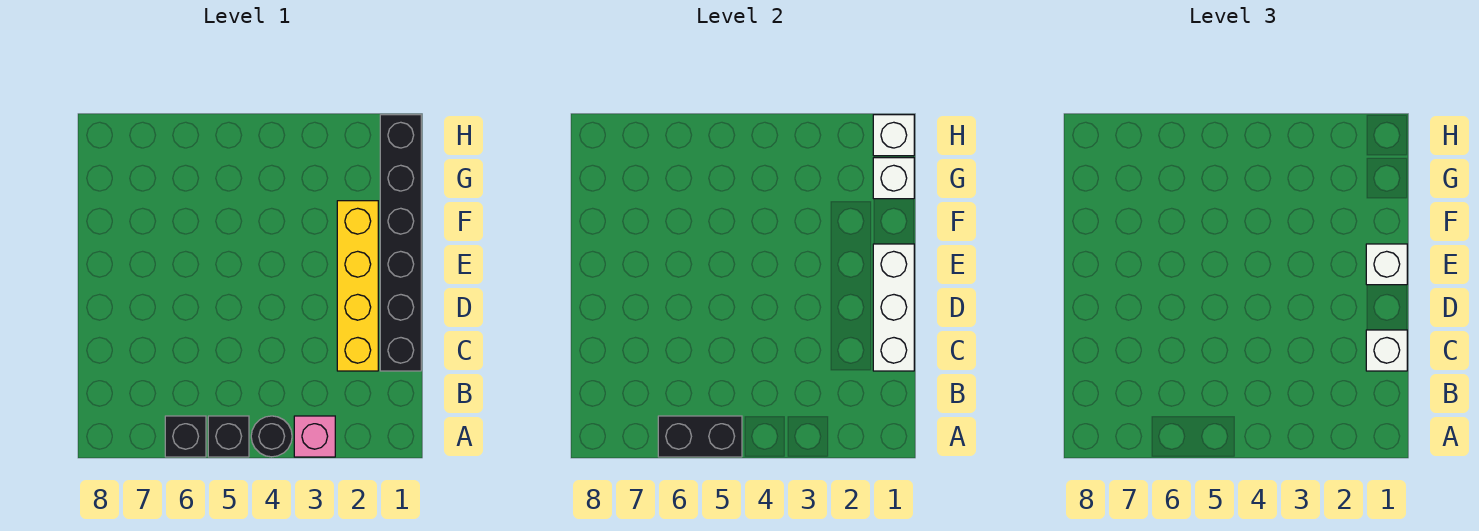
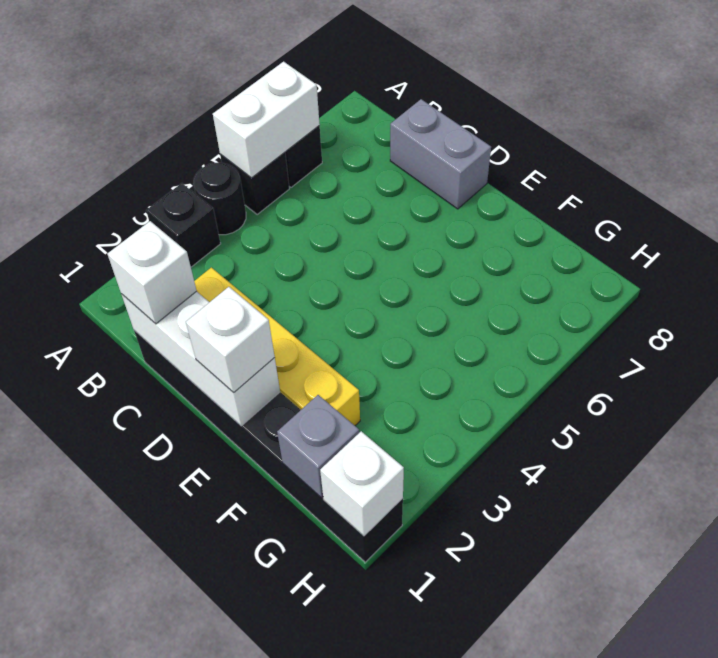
pink brick A3 level 1 -> black brick A3 level 1
black brick A5:A6 level 2 -> white brick A5:A6 level 2
none -> grey brick C8:D8 level 1
white brick G1 level 2 -> grey brick G1 level 2

